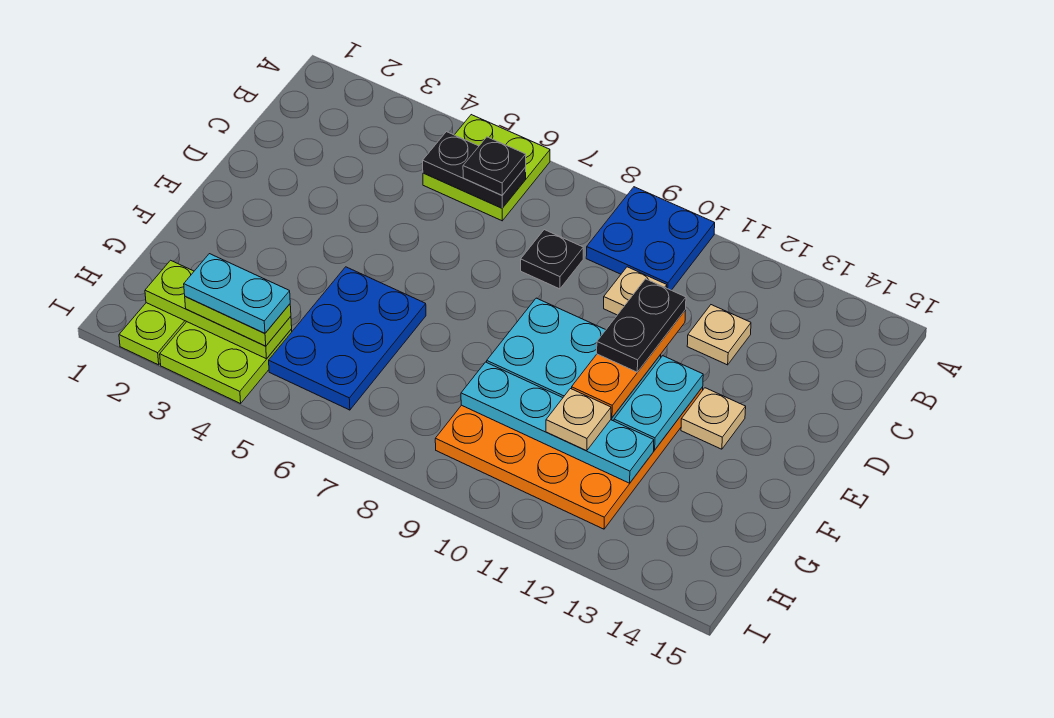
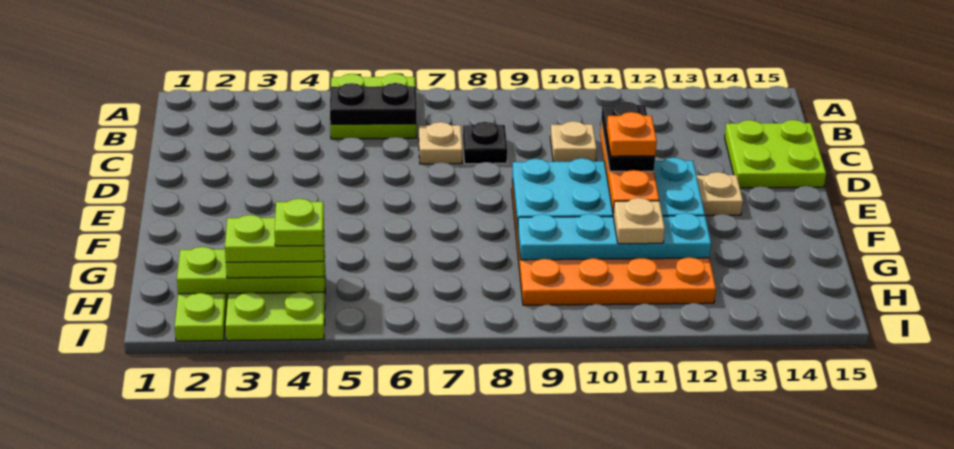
blue plate A9:B10 level 1 -> none
black plate B6 level 3 -> none
tan plate C12 level 1 -> tan plate C7 level 1
none -> lime plate C14:D15 level 1
none -> orange plate E11 level 5
blue plate F5:H6 level 1 -> none
cyan plate H3:H4 level 4 -> lime plate H3:H4 level 4
none -> lime plate H4 level 5

